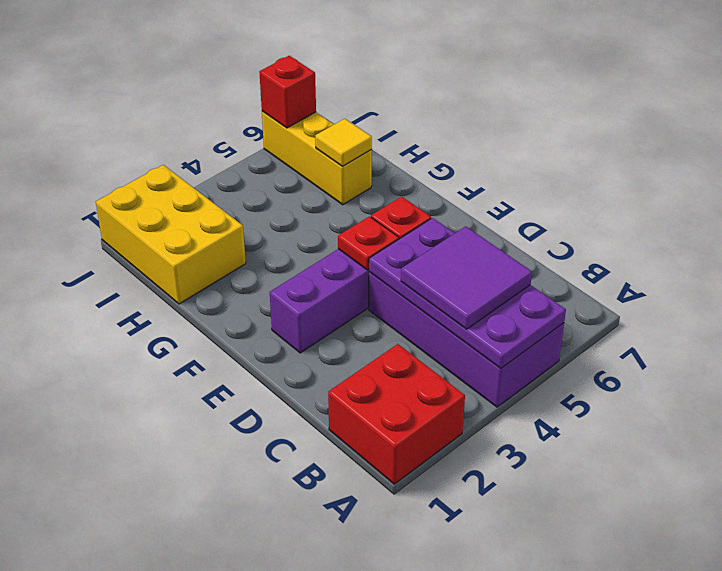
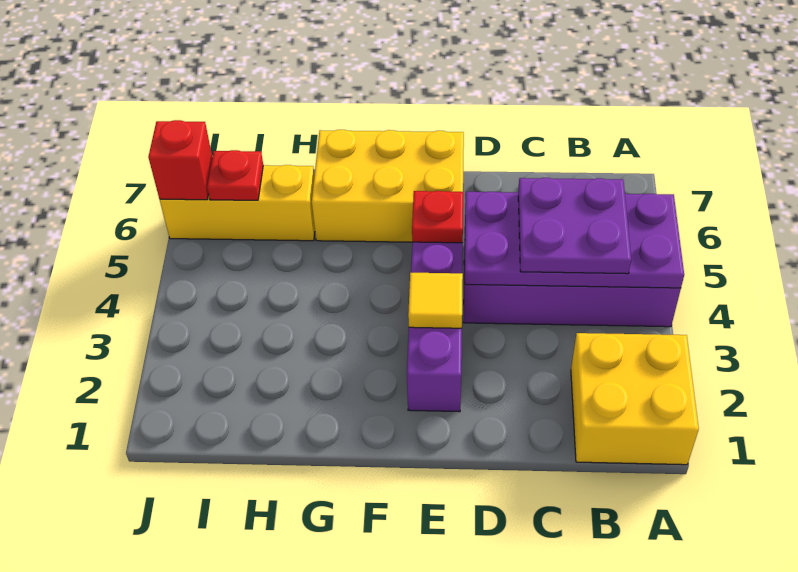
red brick A1:B2 level 1 -> yellow brick A1:B2 level 1
purple tile B4:C5 level 3 -> purple plate B4:C5 level 3
red plate E4 level 2 -> red plate I6 level 2
yellow brick H1:J2 level 1 -> yellow brick E6:G7 level 1
yellow tile H6 level 2 -> yellow tile E3 level 2

